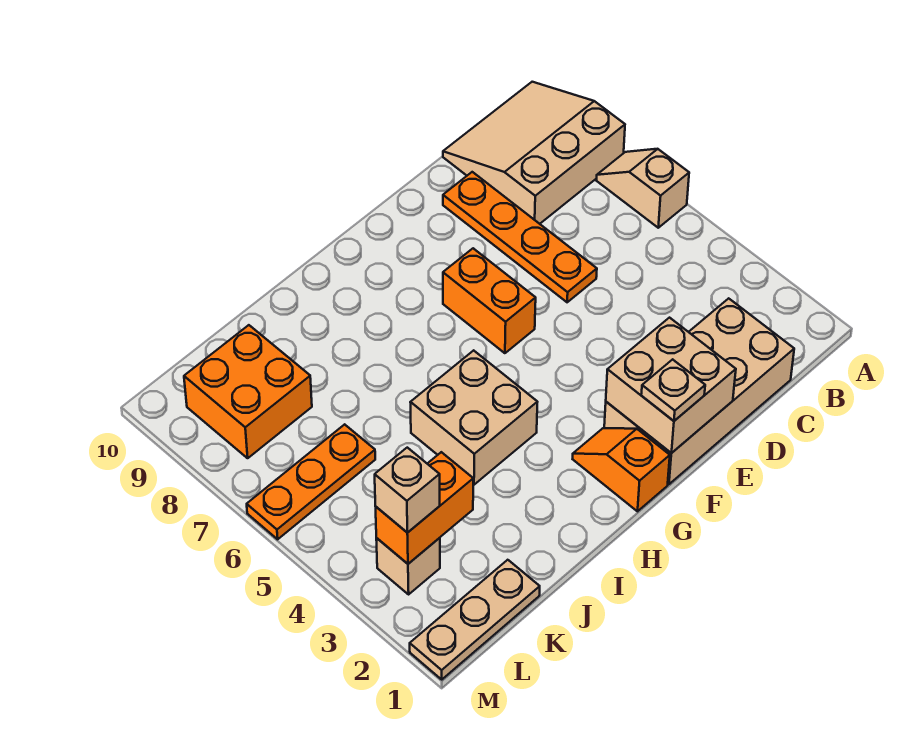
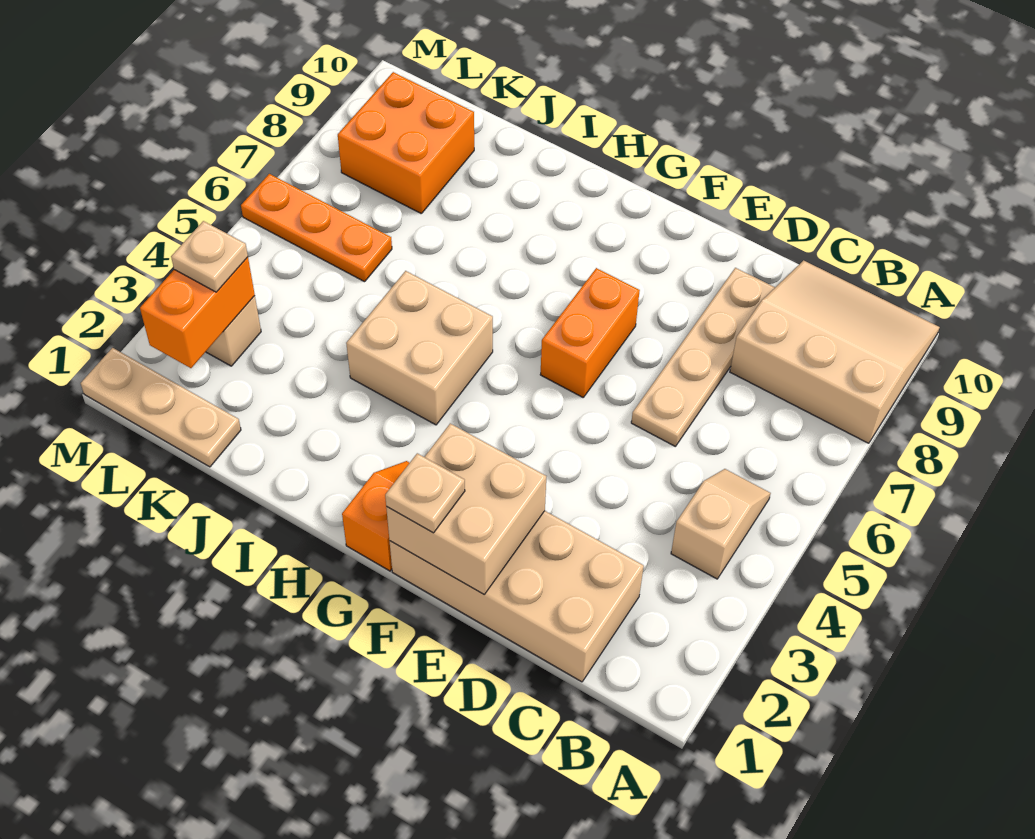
tan slope A6:A7 level 1 top 6 -> tan slope B4:B5 level 1 top 4
orange plate D6:D9 level 1 -> tan plate D6:D9 level 1
orange brick K3:L3 level 2 -> orange brick L2:L3 level 2
tan brick L3 level 3 -> tan plate L3 level 3

